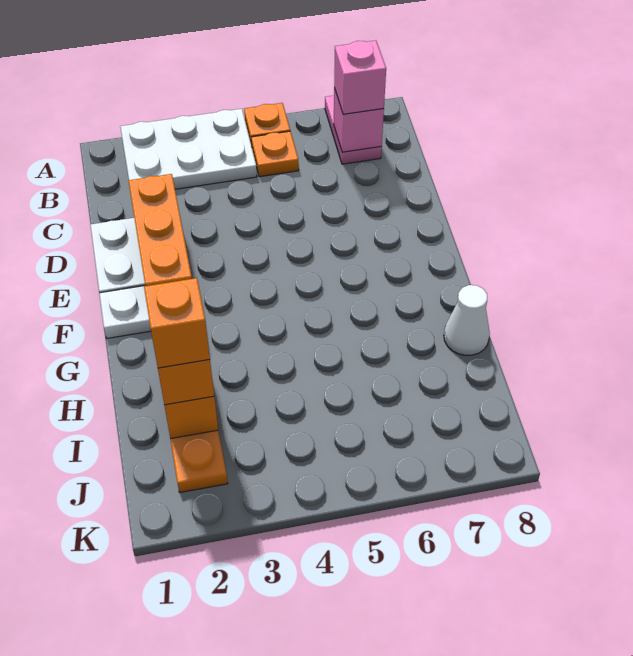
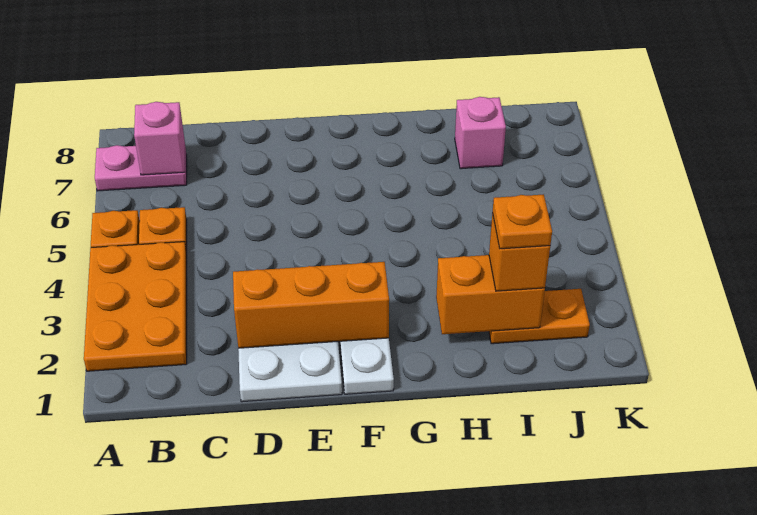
white plate A2:B4 level 1 -> orange plate A2:B4 level 1
pink brick B7 level 3 -> pink brick I7 level 1
white cone H8 level 1 -> none
orange brick I2 level 4 -> orange plate I2 level 4

